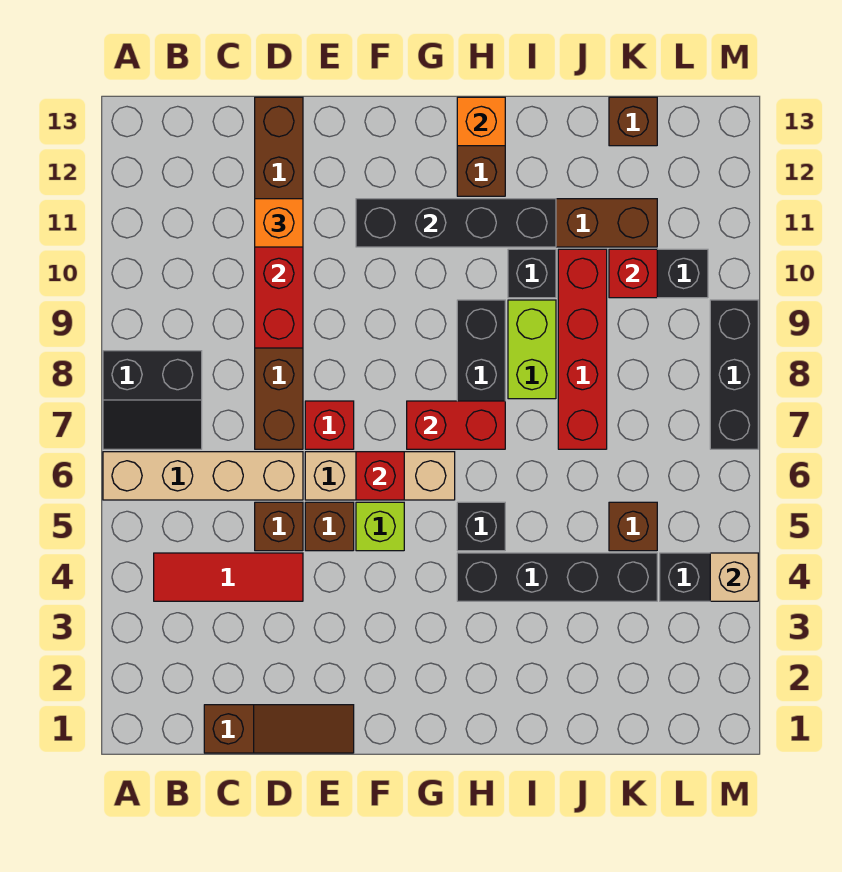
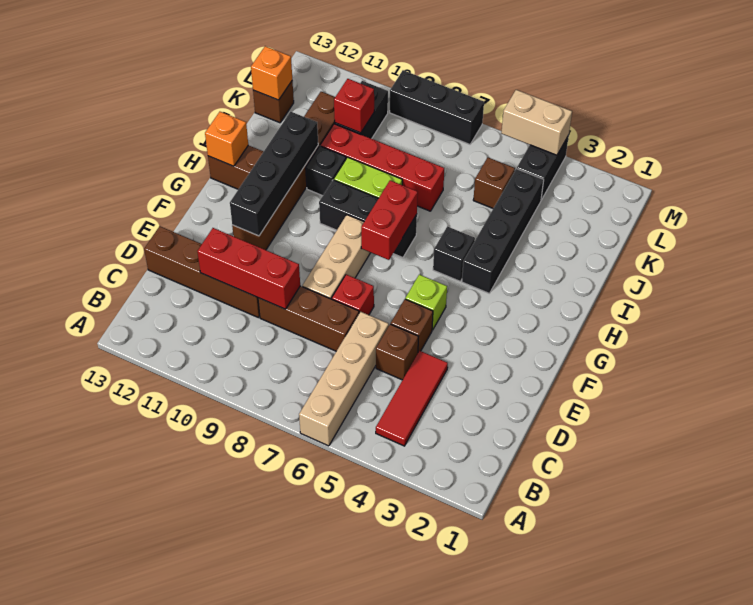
black slope A7:B8 level 1 top 8 -> none
brown slope C1:E1 level 1 top C -> none
orange brick D11 level 3 -> orange brick K13 level 2
tan brick E6:G6 level 1 -> tan brick E8:G8 level 1
red brick F6 level 2 -> none
tan brick M4 level 2 -> tan brick M4:M5 level 2

